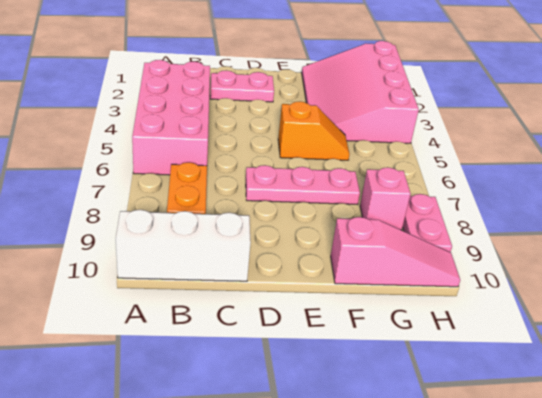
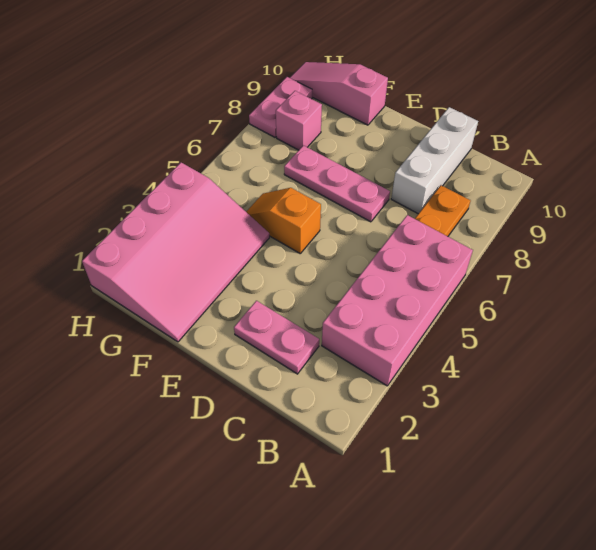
white brick A10:C10 level 1 -> white brick C8:C10 level 1

